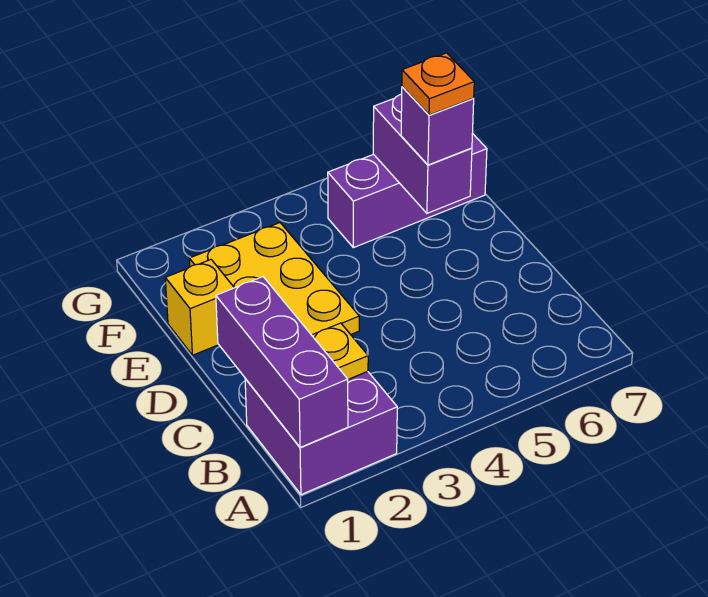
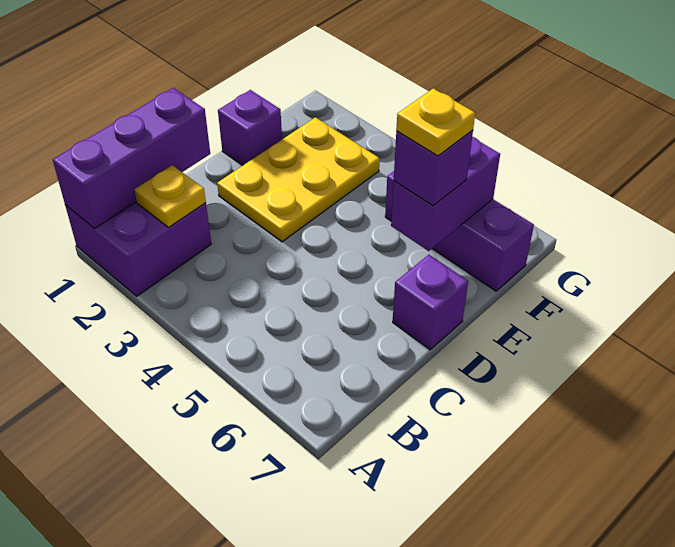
none -> purple brick D7 level 1
yellow brick E1 level 1 -> purple brick E1 level 1
orange plate E6 level 4 -> yellow plate E6 level 4

